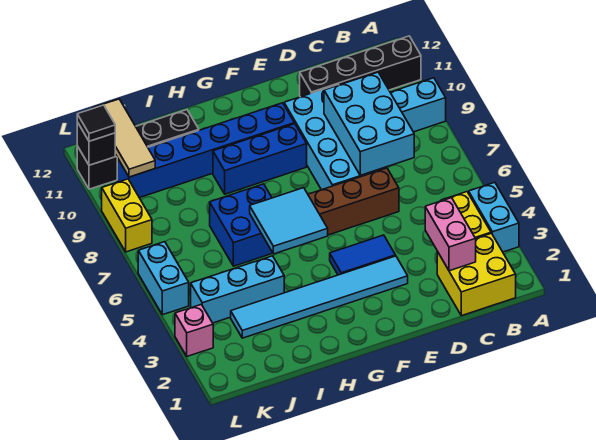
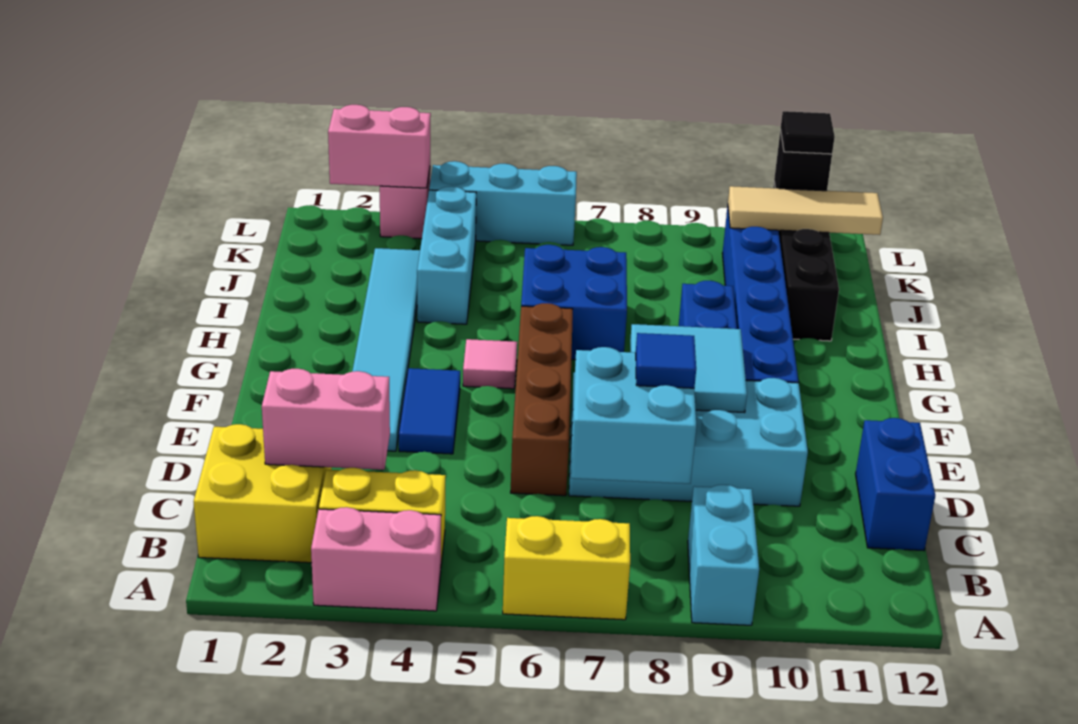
cyan brick A3:A4 level 1 -> pink brick A3:A4 level 1
black brick A11:D11 level 1 -> none
cyan brick C7:D9 level 2 -> cyan brick C7:D8 level 2
none -> blue brick C12:D12 level 1
none -> blue tile D8 level 3
none -> pink tile G5 level 1
cyan tile G5:H6 level 2 -> cyan tile E8:F9 level 2
none -> pink brick L2:L3 level 2
cyan brick L5:L6 level 1 -> cyan brick L4:L6 level 1
yellow brick L8:L9 level 1 -> yellow brick A6:A7 level 1

